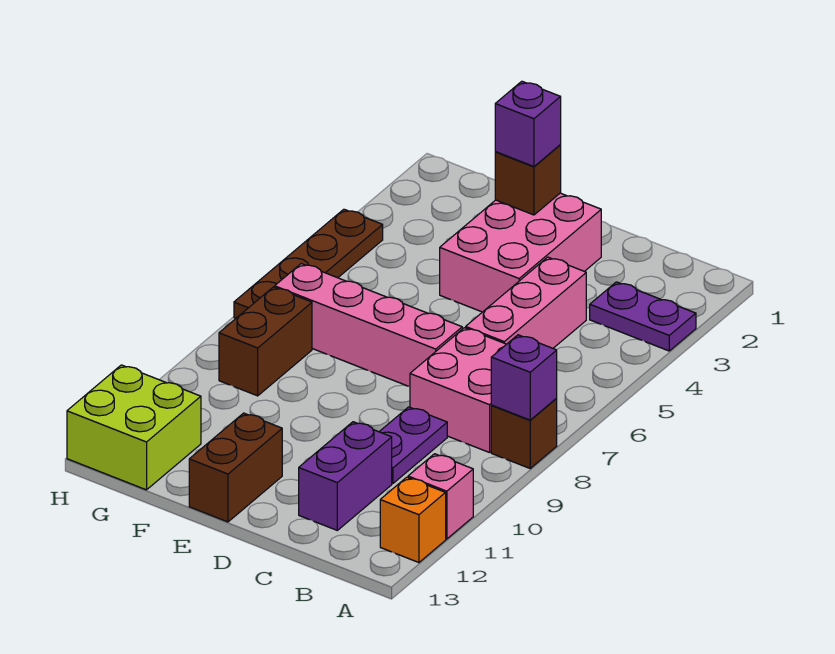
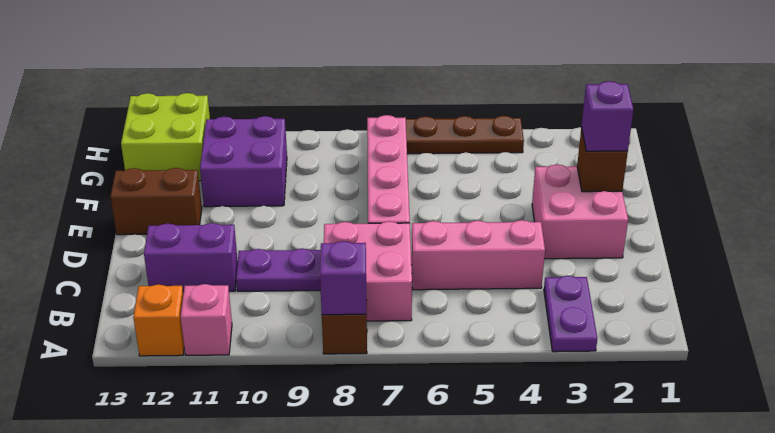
pink brick D2:E4 level 1 -> pink brick D2:E3 level 1
none -> purple brick F10:G11 level 1
brown brick G8:G9 level 1 -> none

